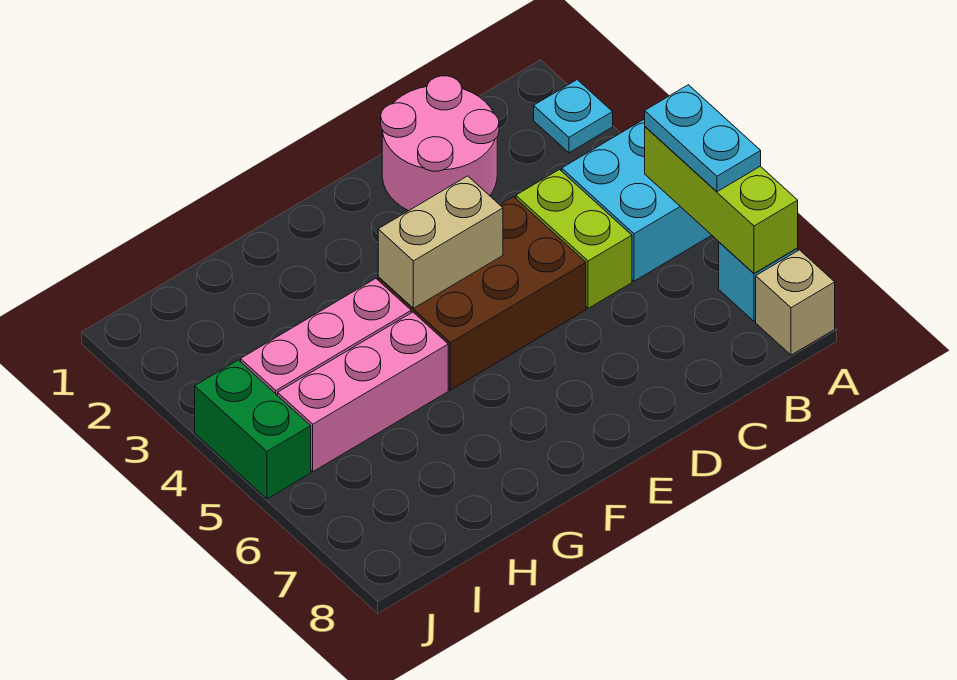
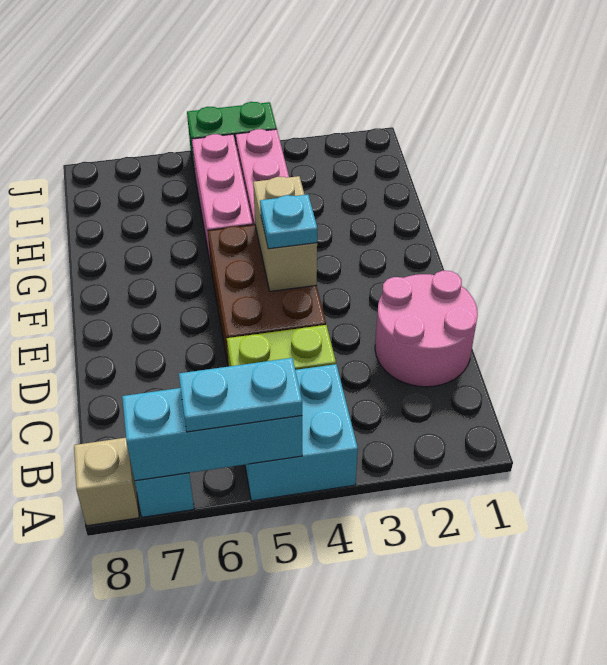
cyan plate A2 level 1 -> cyan plate E4 level 3
lime brick A5:A7 level 2 -> cyan brick A5:A7 level 2

